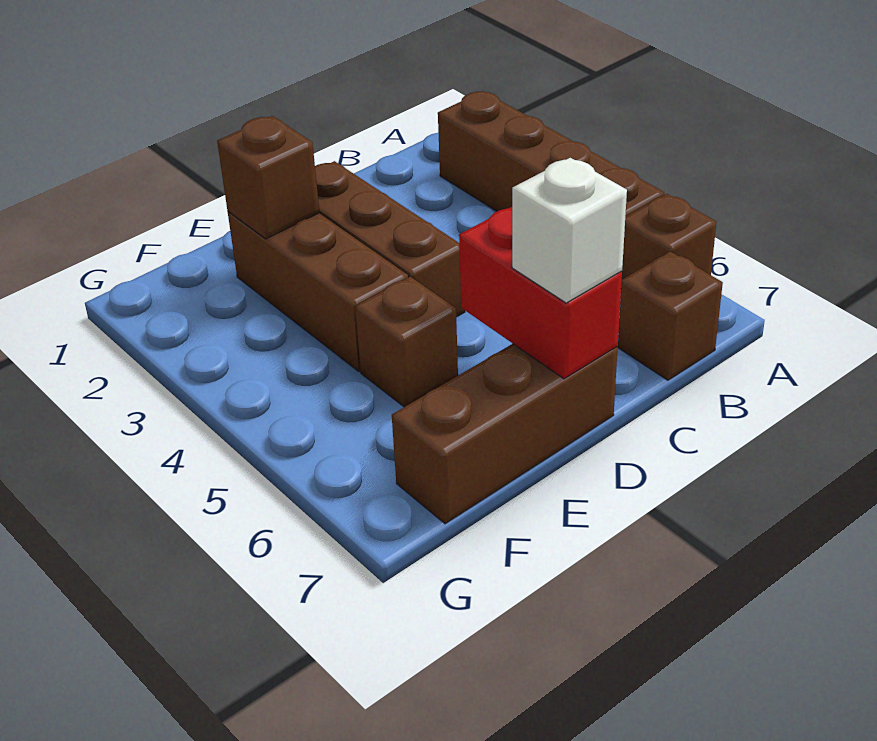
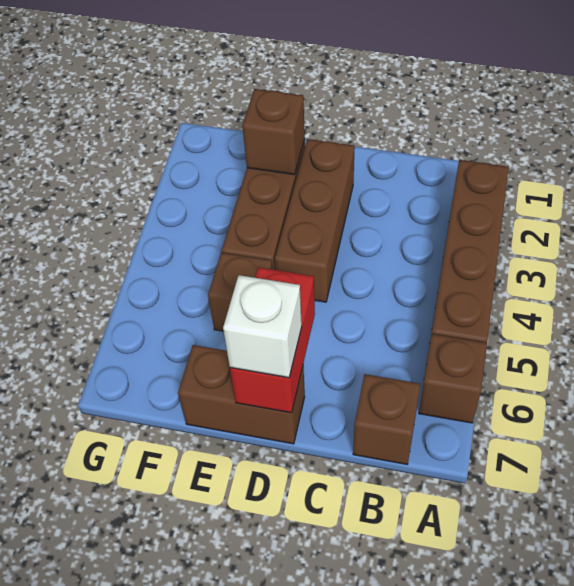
brown brick D7:F7 level 1 -> brown brick D7:E7 level 1

